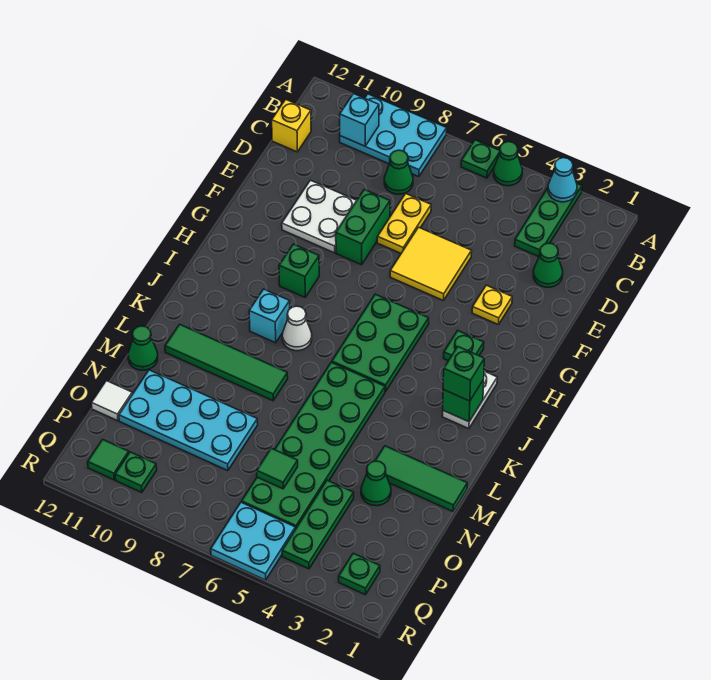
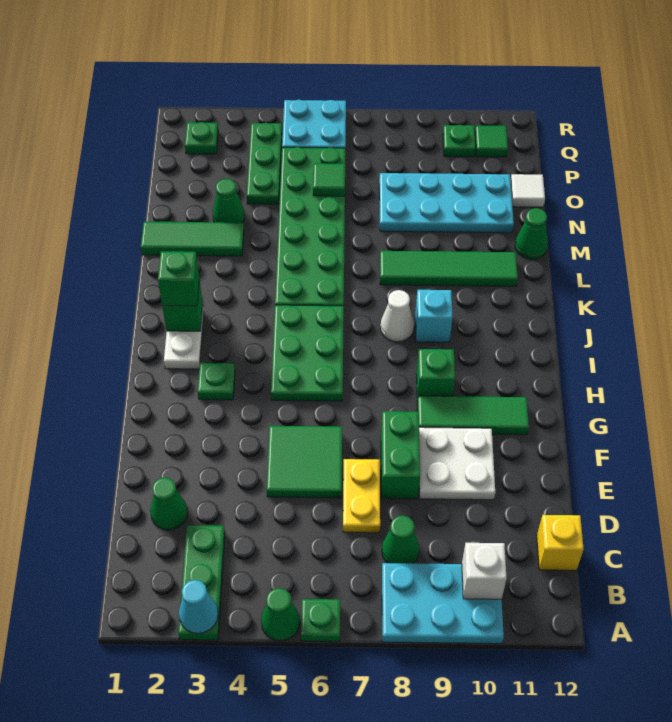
cyan brick B10 level 2 -> white brick B10 level 2
yellow tile E5:F6 level 1 -> green tile E5:F6 level 1
yellow plate F3 level 1 -> none
none -> green tile G9:G11 level 1

